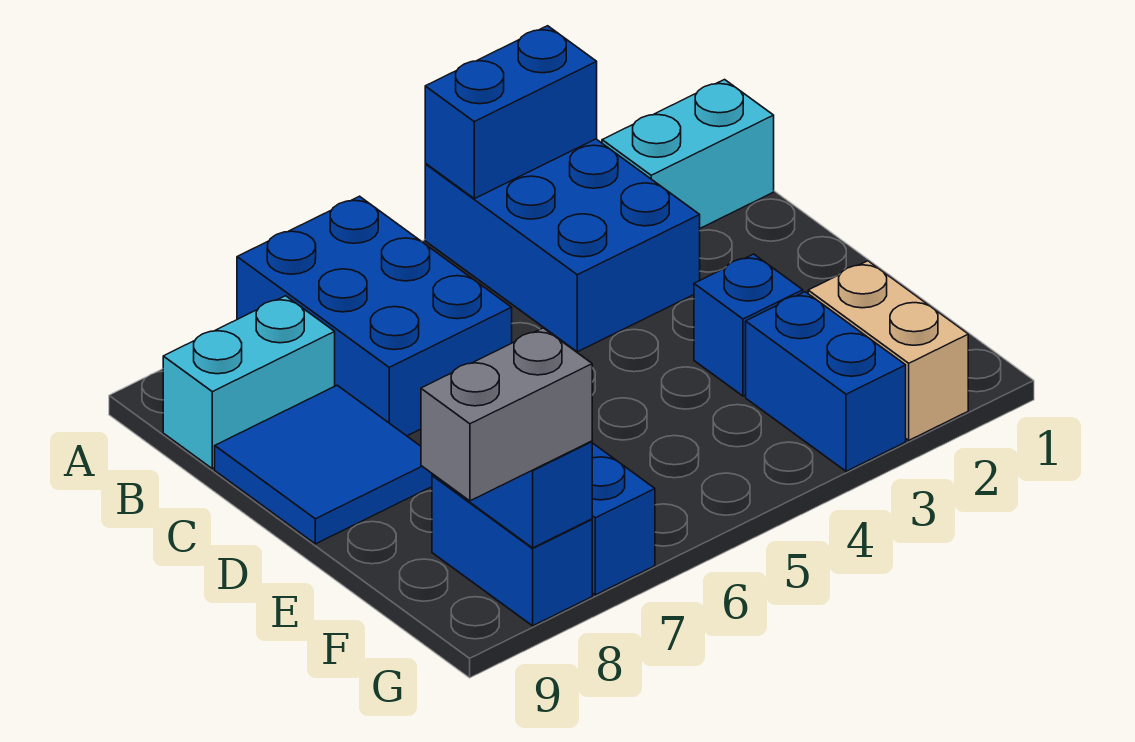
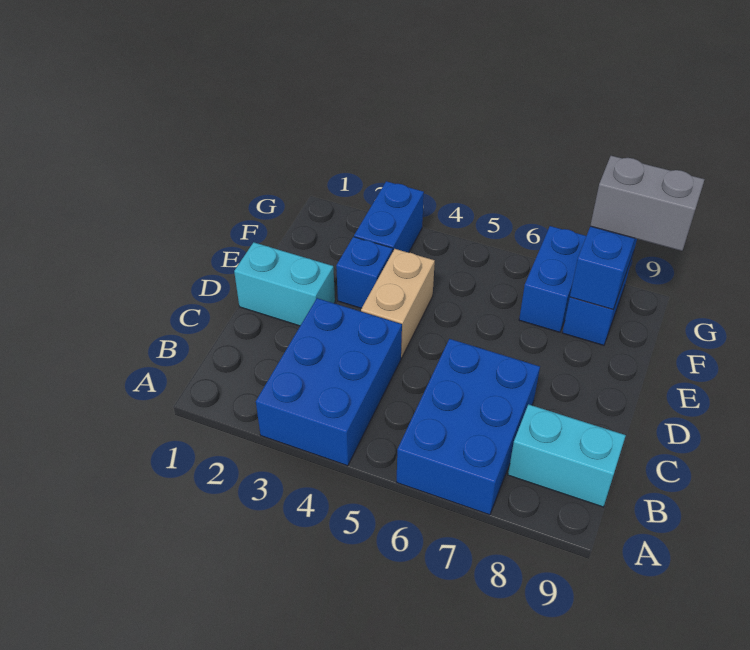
blue brick A3:A4 level 2 -> none
cyan brick B1:B2 level 1 -> cyan brick D1:D2 level 1
blue tile C8:D9 level 1 -> none
tan brick F2:G2 level 1 -> tan brick D4:E4 level 1

